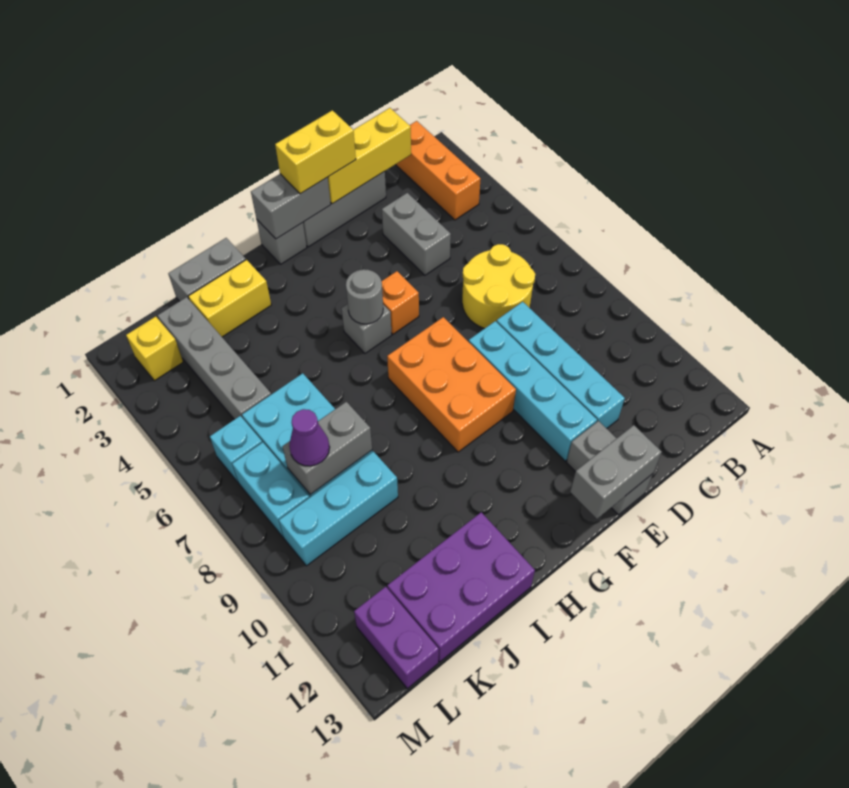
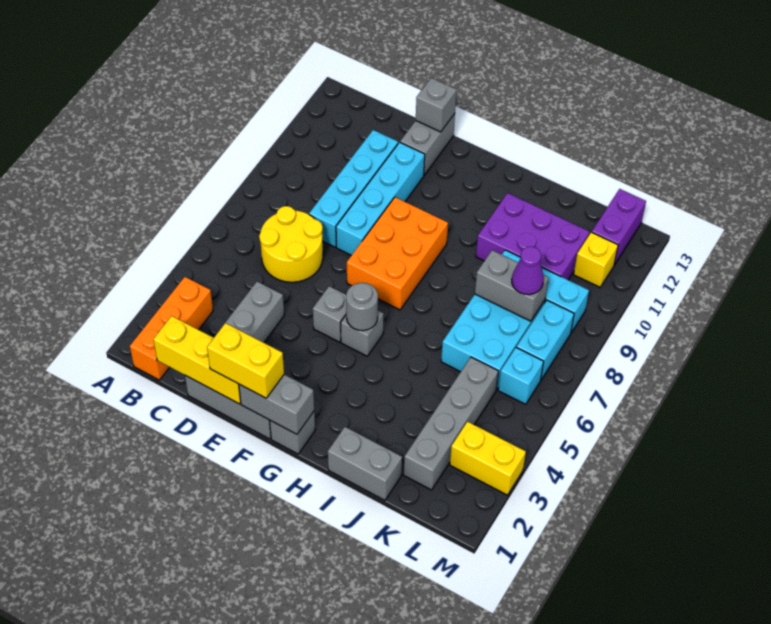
grey brick E13:F13 level 2 -> grey brick E13 level 2
orange brick F5 level 1 -> grey brick F5 level 1
yellow brick I2:J2 level 1 -> yellow brick L3:M3 level 1
purple brick I12:K13 level 1 -> purple brick I10:K11 level 1
yellow brick L2 level 1 -> yellow brick L11 level 1

